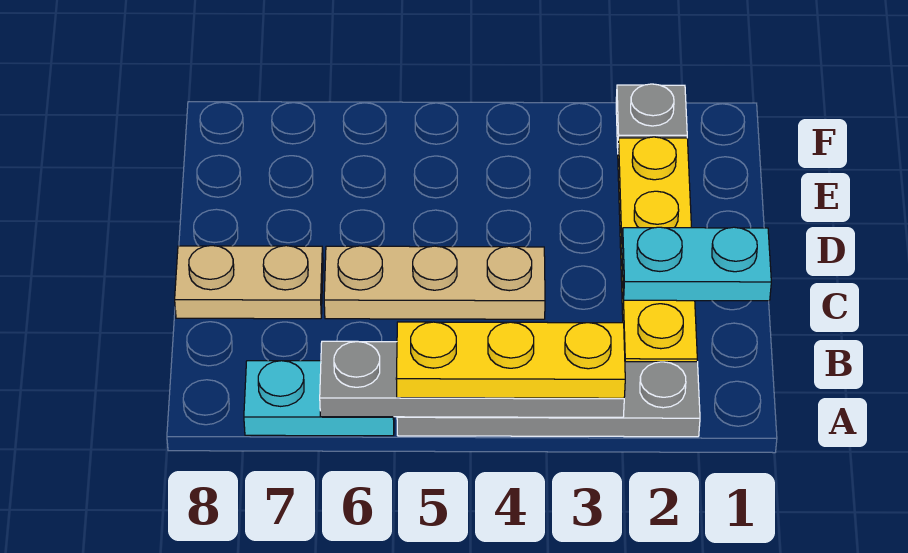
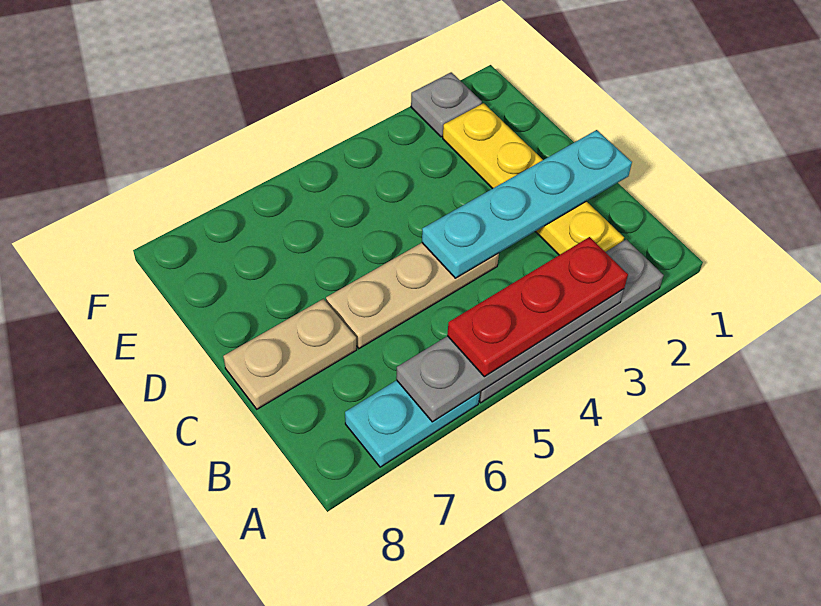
yellow plate A3:A5 level 3 -> red plate A3:A5 level 3
cyan plate C1:C2 level 2 -> cyan plate C1:C4 level 2

